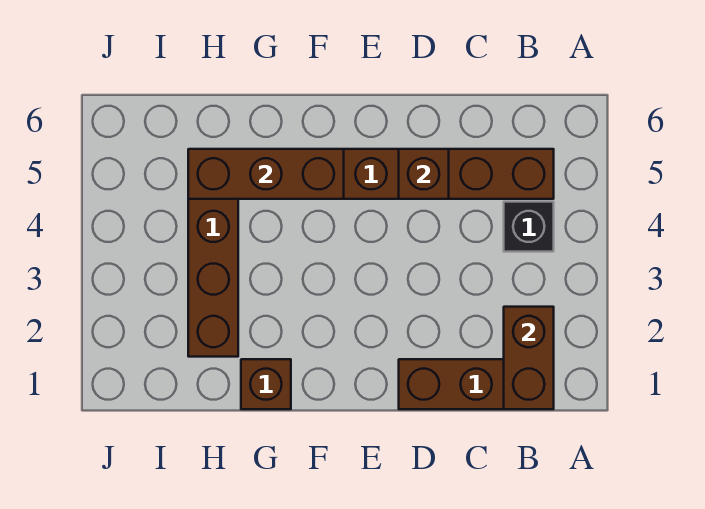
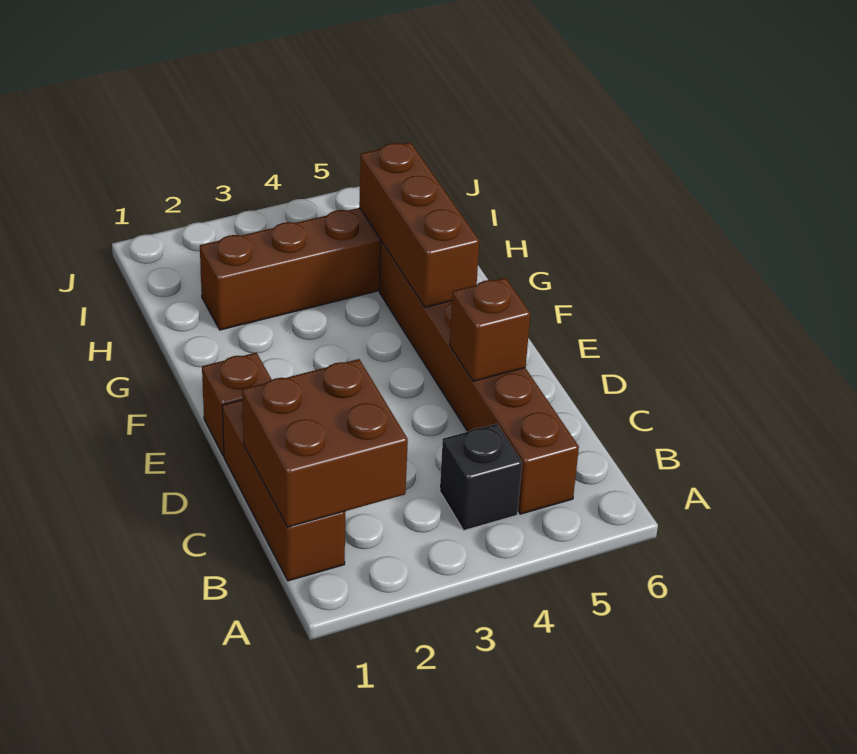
brown brick B1:B2 level 2 -> brown brick B1:C2 level 2
brown brick G1 level 1 -> brown brick E1 level 1

